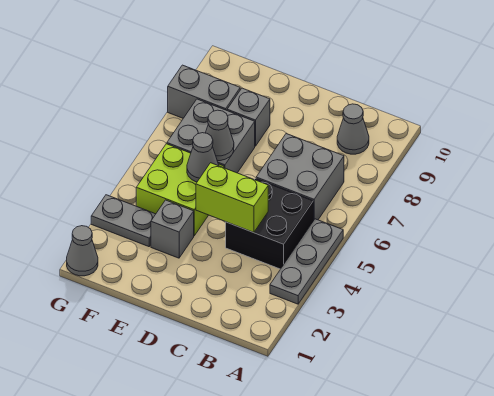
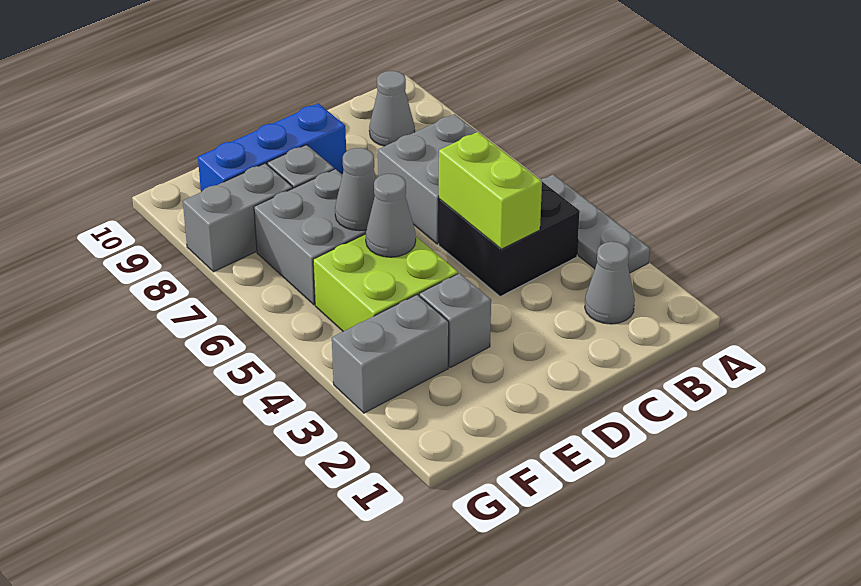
lime brick C4:D4 level 2 -> lime brick C4:C5 level 2
none -> blue brick D9:F9 level 1
grey plate F3:G3 level 1 -> grey brick F3:G3 level 1
grey cone G1 level 1 -> grey cone B2 level 1

